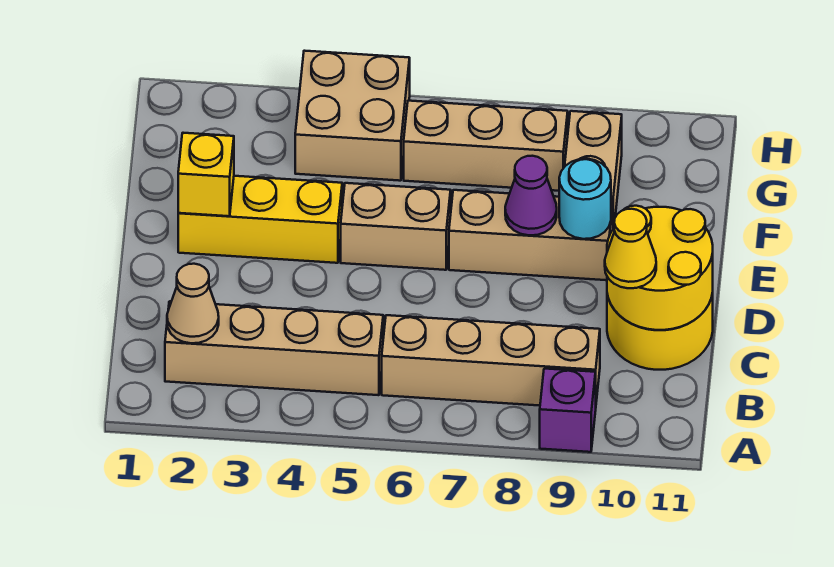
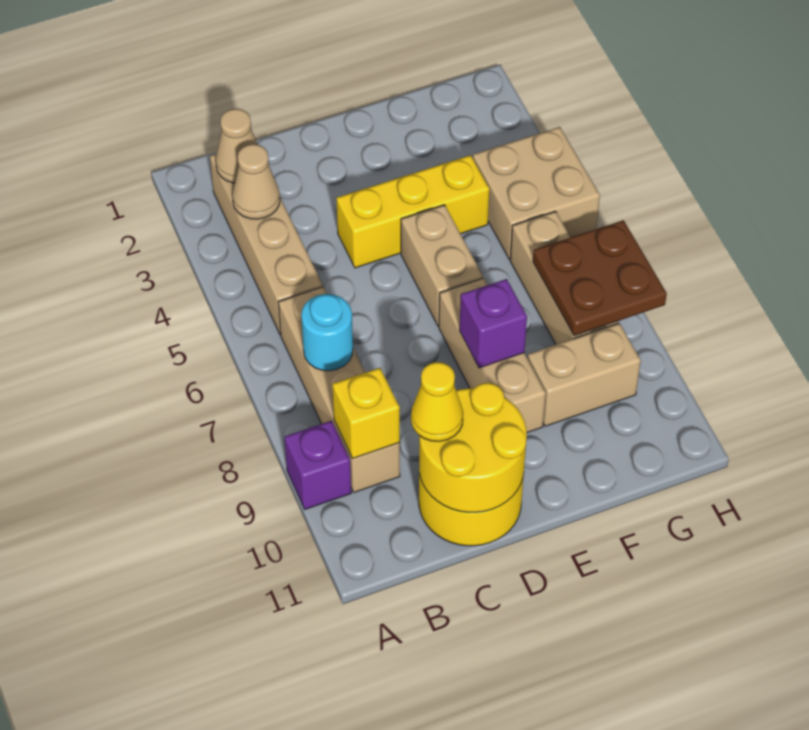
none -> tan cone B3 level 2
yellow brick E2:E4 level 1 -> yellow brick D4:F4 level 1
yellow brick E2 level 2 -> yellow brick B9 level 2
purple cone E8 level 2 -> purple brick E8 level 2
cyan round brick E9 level 2 -> cyan round brick B7 level 2
none -> brown plate G7:H8 level 2

